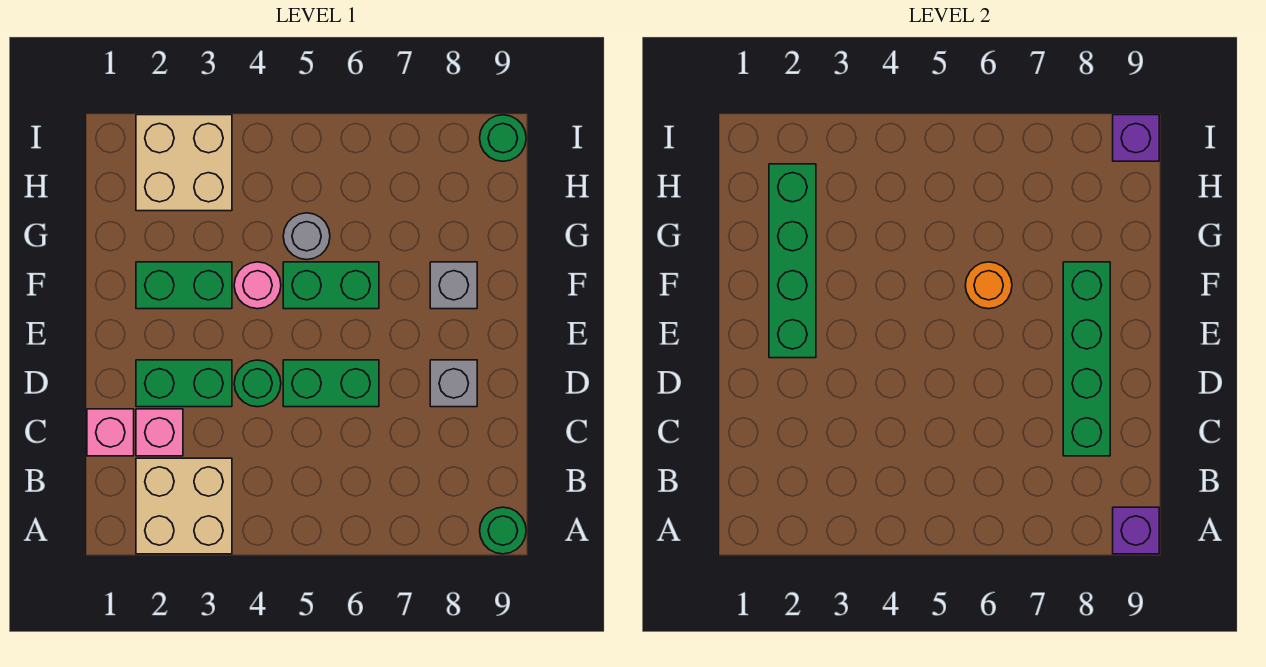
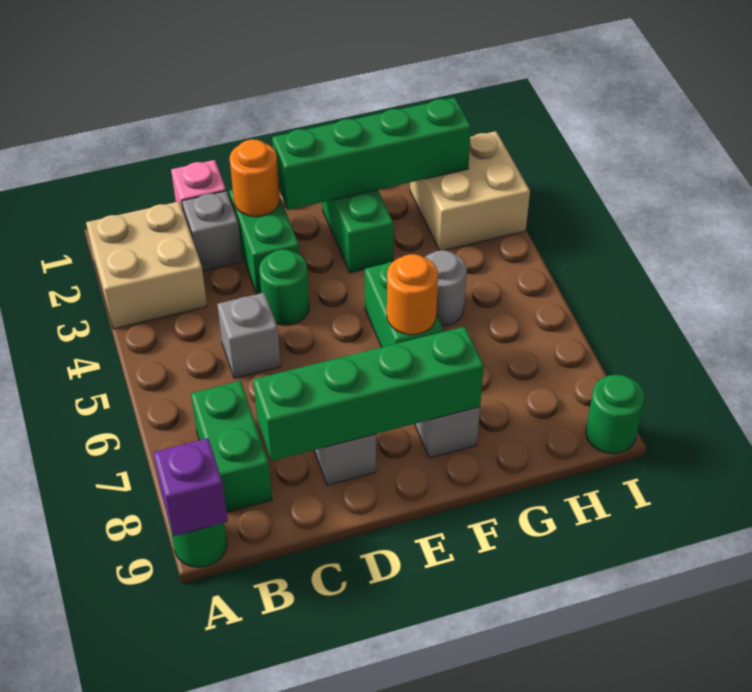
pink brick C2 level 1 -> grey brick C2 level 1
none -> grey brick C5 level 1
none -> orange round brick D2 level 2
green brick D5:D6 level 1 -> green brick B7:B8 level 1
pink round brick F4 level 1 -> none
purple brick I9 level 2 -> none

